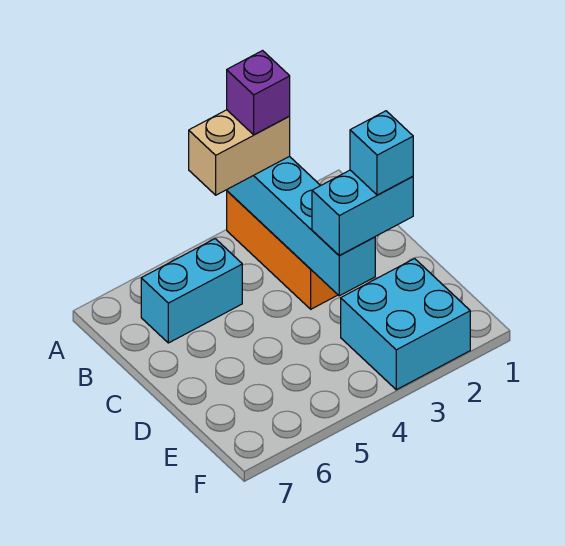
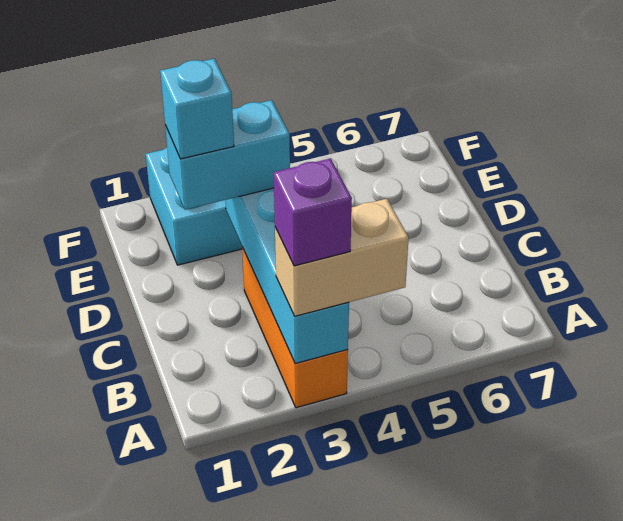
cyan brick B5:B6 level 1 -> none

